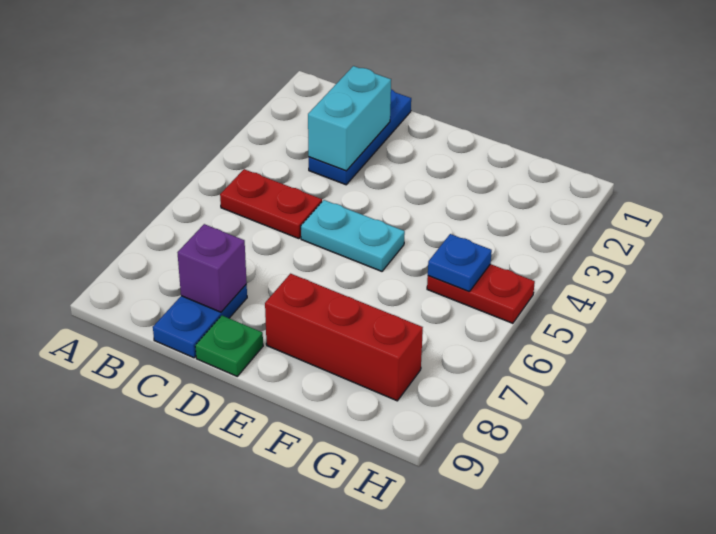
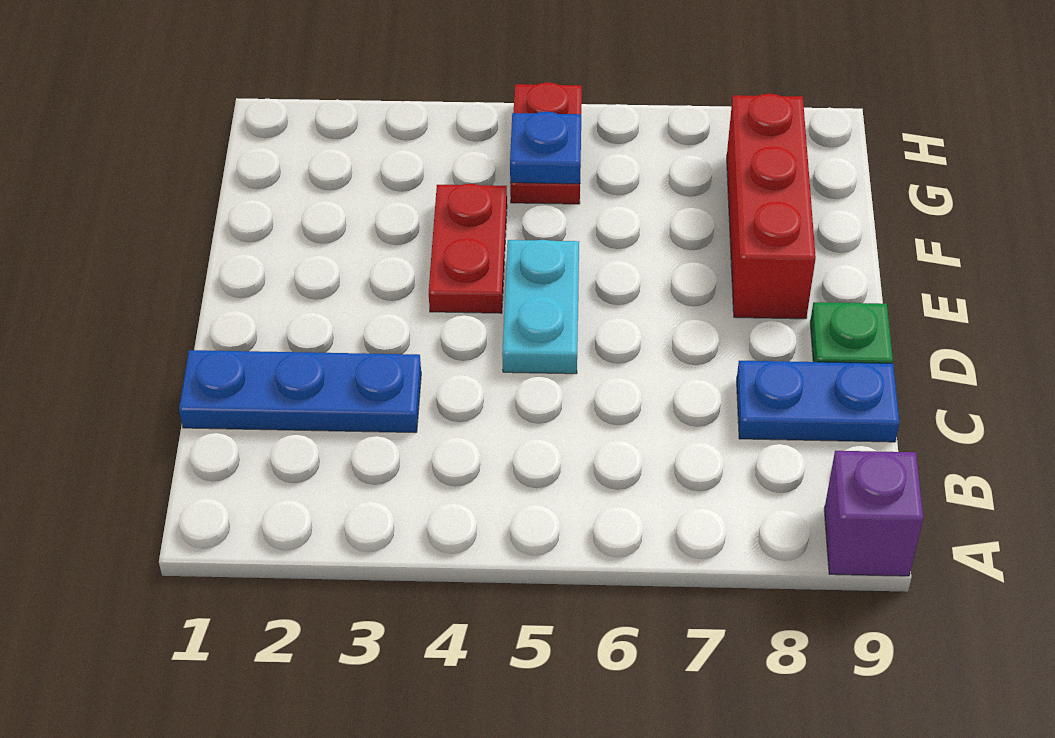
red plate B5:C5 level 1 -> red plate E4:F4 level 1
cyan brick C2:C3 level 2 -> none
purple brick C8 level 2 -> purple brick A9 level 1

